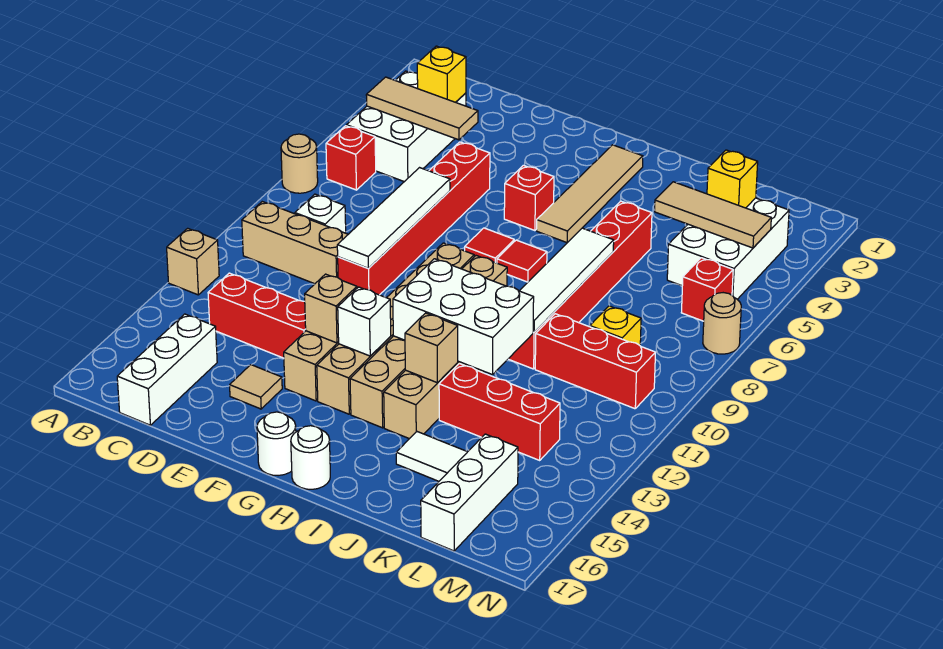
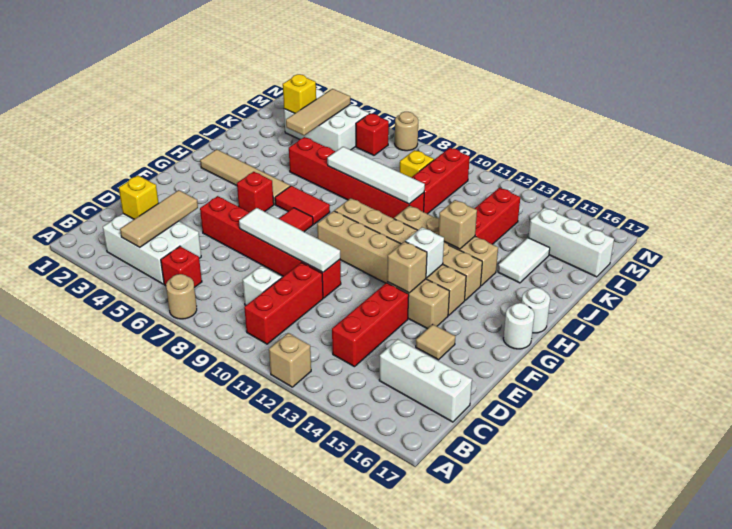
tan brick B10:D10 level 1 -> red brick B10:D10 level 1
red tile H7 level 1 -> red tile H6:H7 level 1
white brick H11:J12 level 2 -> none

